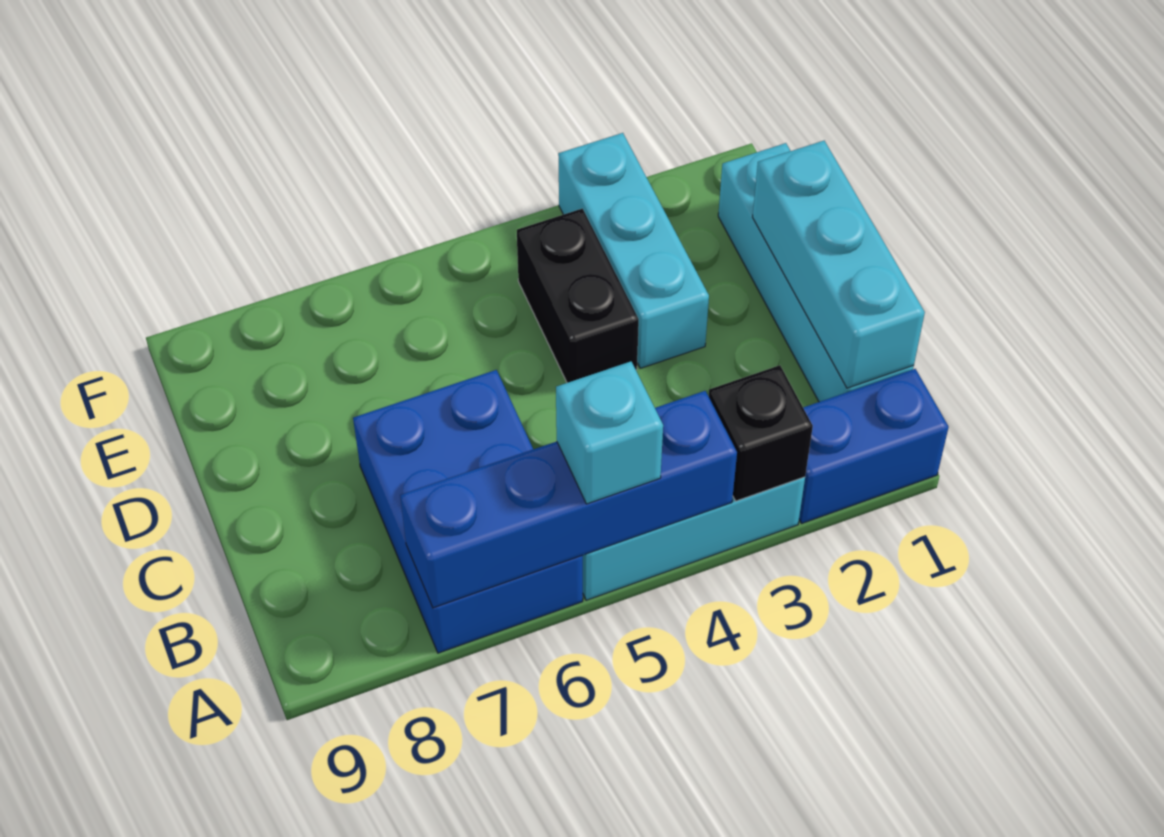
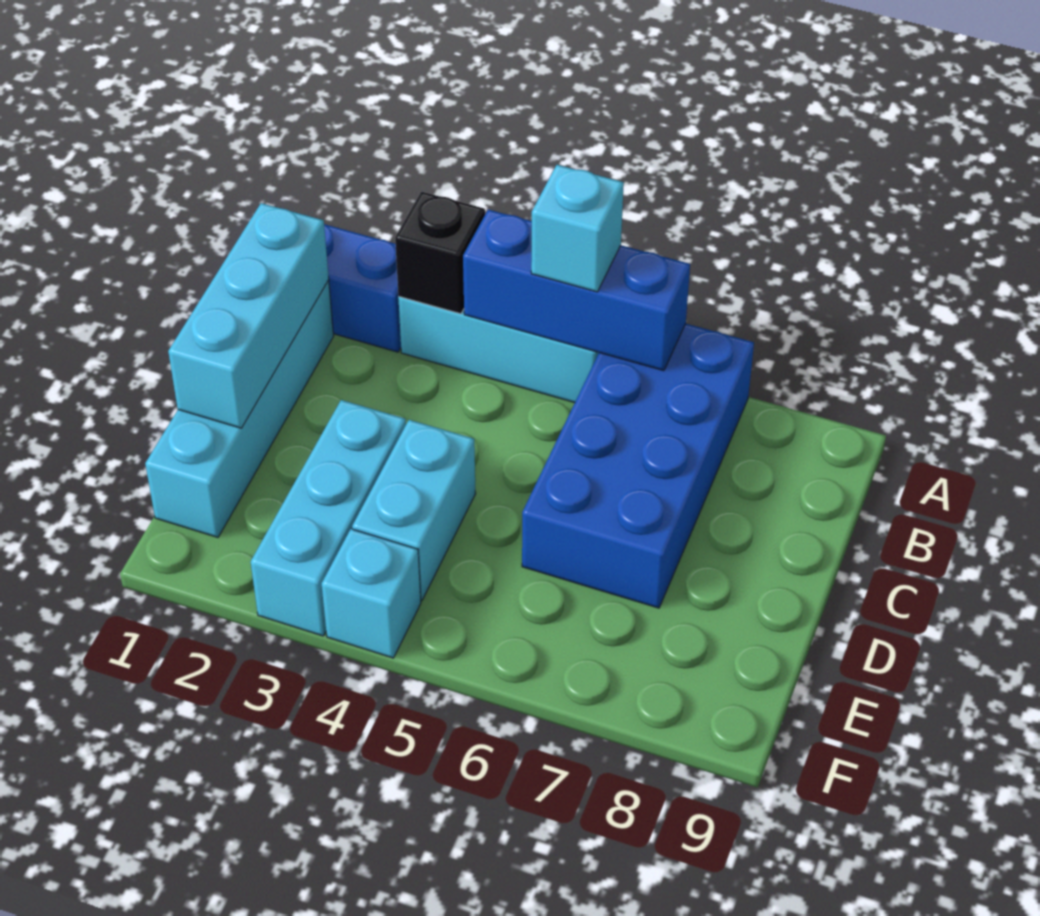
blue brick A4:A7 level 2 -> blue brick A4:A6 level 2
blue brick A6:C7 level 1 -> blue brick A6:D7 level 1
black brick D4:E4 level 1 -> cyan brick D4:E4 level 1
none -> cyan brick F4 level 1

